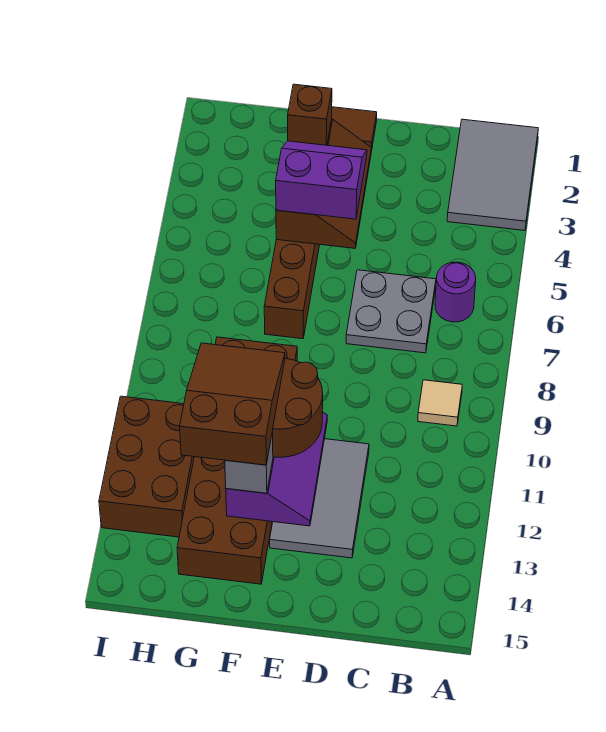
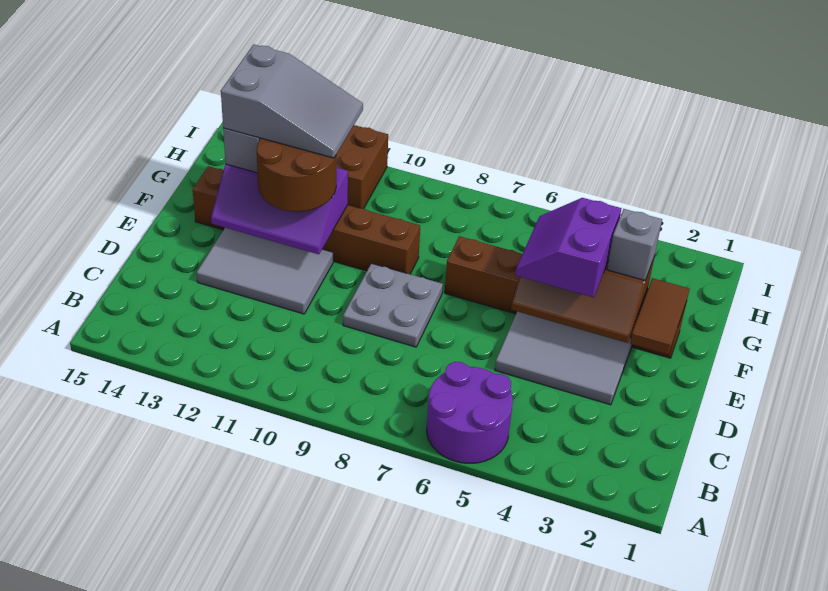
grey tile A1:B3 level 1 -> grey tile D3:E5 level 1
purple round brick B6 level 1 -> purple round brick A5:B6 level 1
tan tile B9 level 1 -> none
grey plate C6:D7 level 1 -> grey plate D8:E9 level 1
purple slope E4:F5 level 3 top 5 -> purple slope E4:F5 level 3 top 4
brown brick F3 level 3 -> grey brick F3 level 3
brown brick F9:G14 level 1 -> brown brick F9:F14 level 1
brown slope F11:G13 level 4 top 13 -> grey slope F11:G13 level 4 top 13

